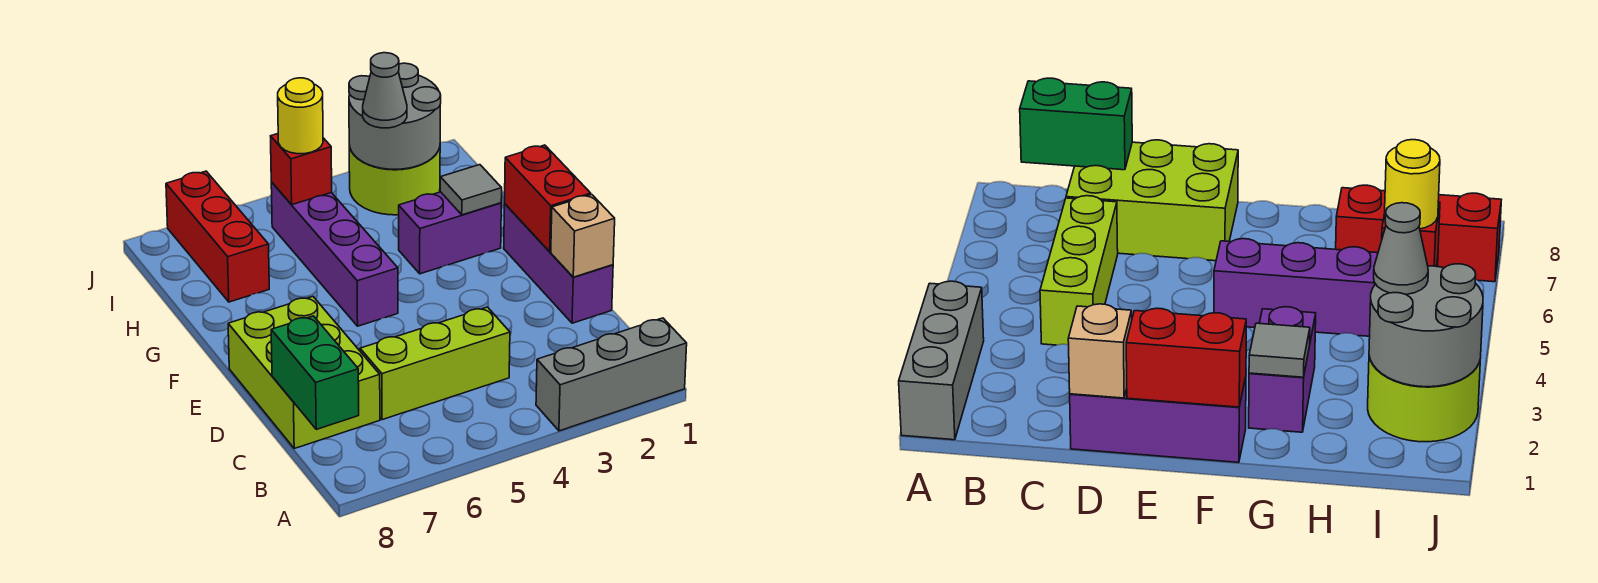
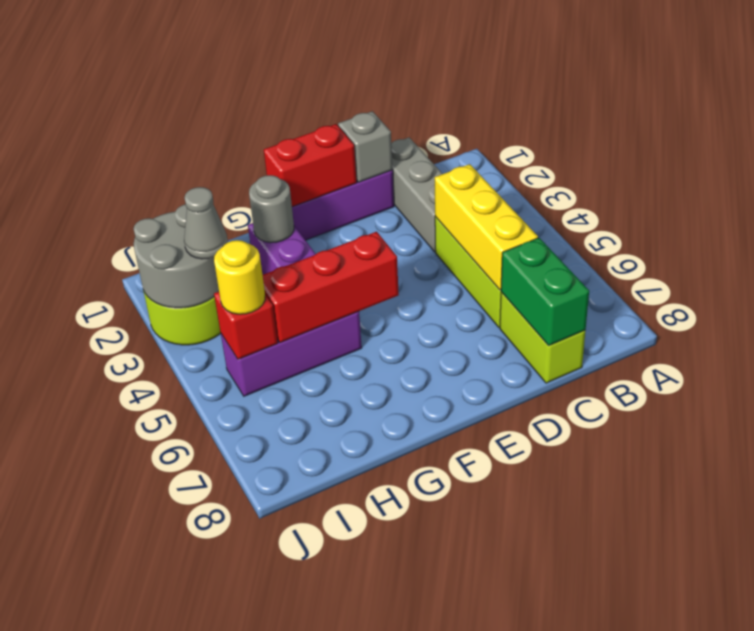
grey brick A1:A3 level 1 -> grey brick C1:C3 level 1
green brick B8:C8 level 2 -> green brick C7:C8 level 2
none -> yellow brick C4:C6 level 2
lime brick C7:E8 level 1 -> lime brick C7:C8 level 1
tan brick D1 level 2 -> grey brick D1 level 2
purple brick F5:I5 level 1 -> purple brick G5:I5 level 1
grey tile G2 level 2 -> grey round brick G2 level 2
red brick H7:J7 level 1 -> red brick F5:H5 level 2

